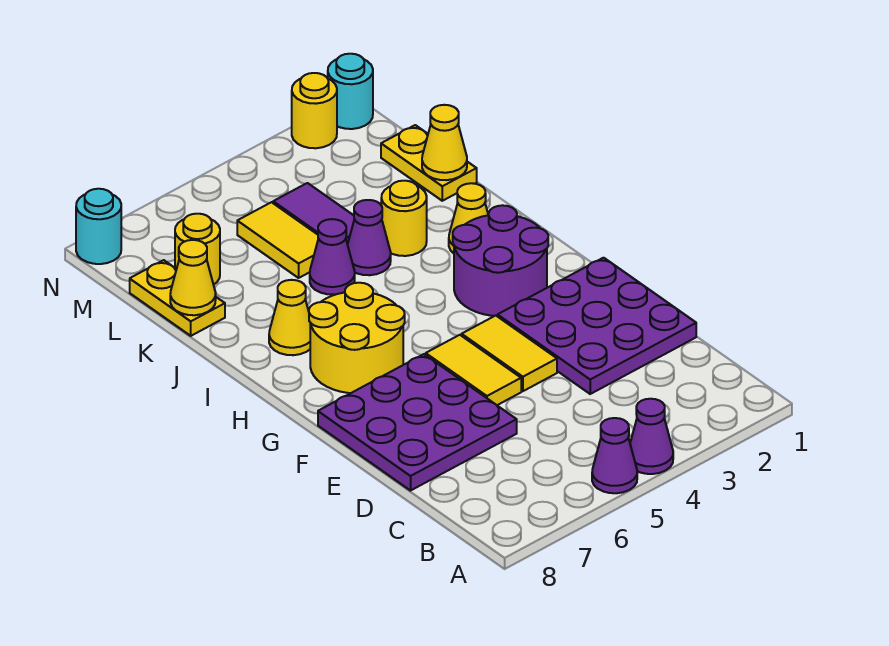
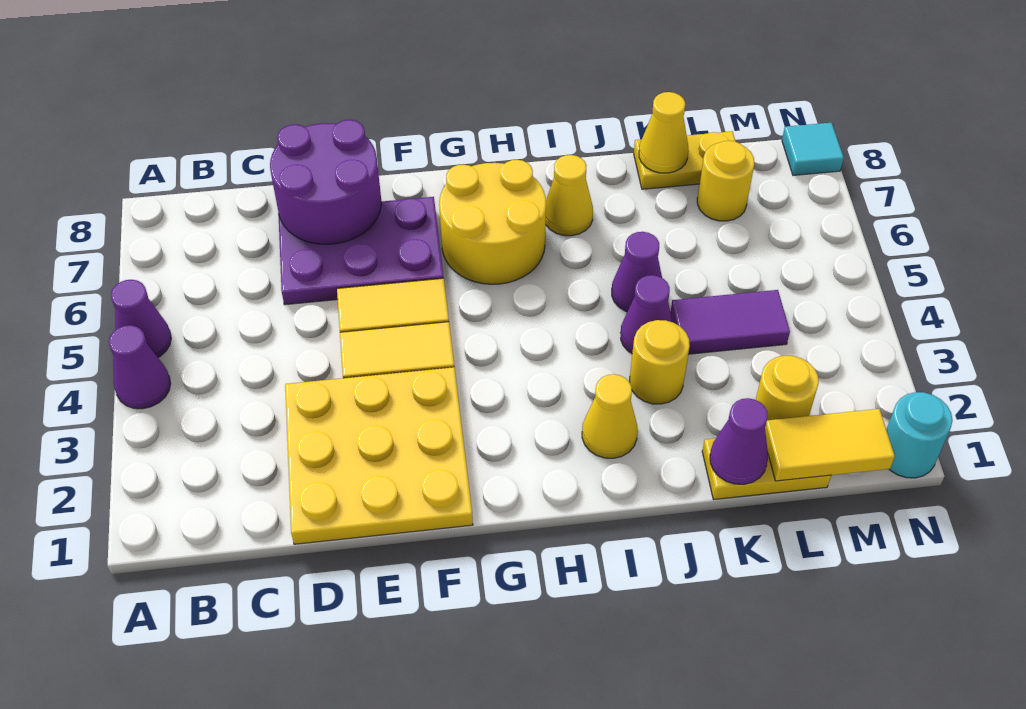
purple plate D1:F3 level 1 -> yellow plate D1:F3 level 1
purple plate D6:F8 level 1 -> purple plate D6:F7 level 1
purple round brick G2:H3 level 1 -> purple round brick D7:E8 level 2
yellow cone K1 level 2 -> purple cone K1 level 2
yellow tile K5:L5 level 1 -> yellow tile L1:M1 level 2
yellow round brick N2 level 1 -> yellow round brick L2 level 1
cyan round brick N8 level 1 -> cyan tile N8 level 1

